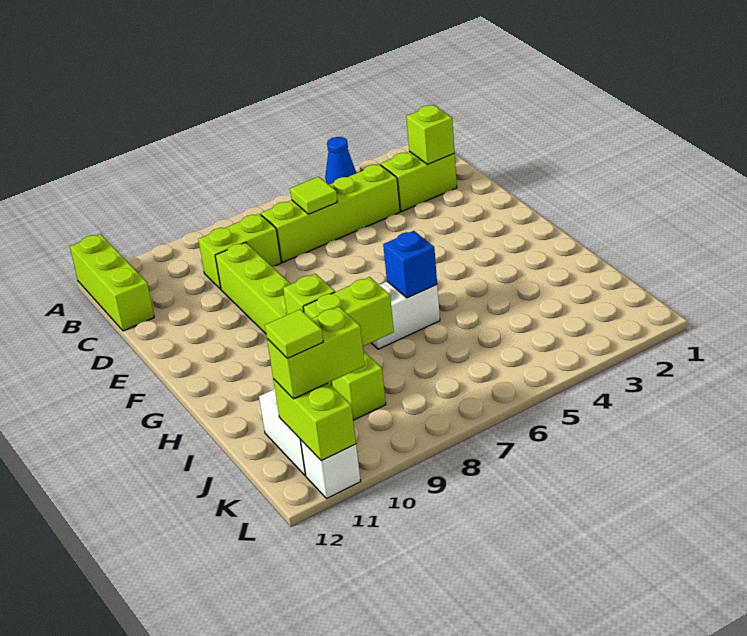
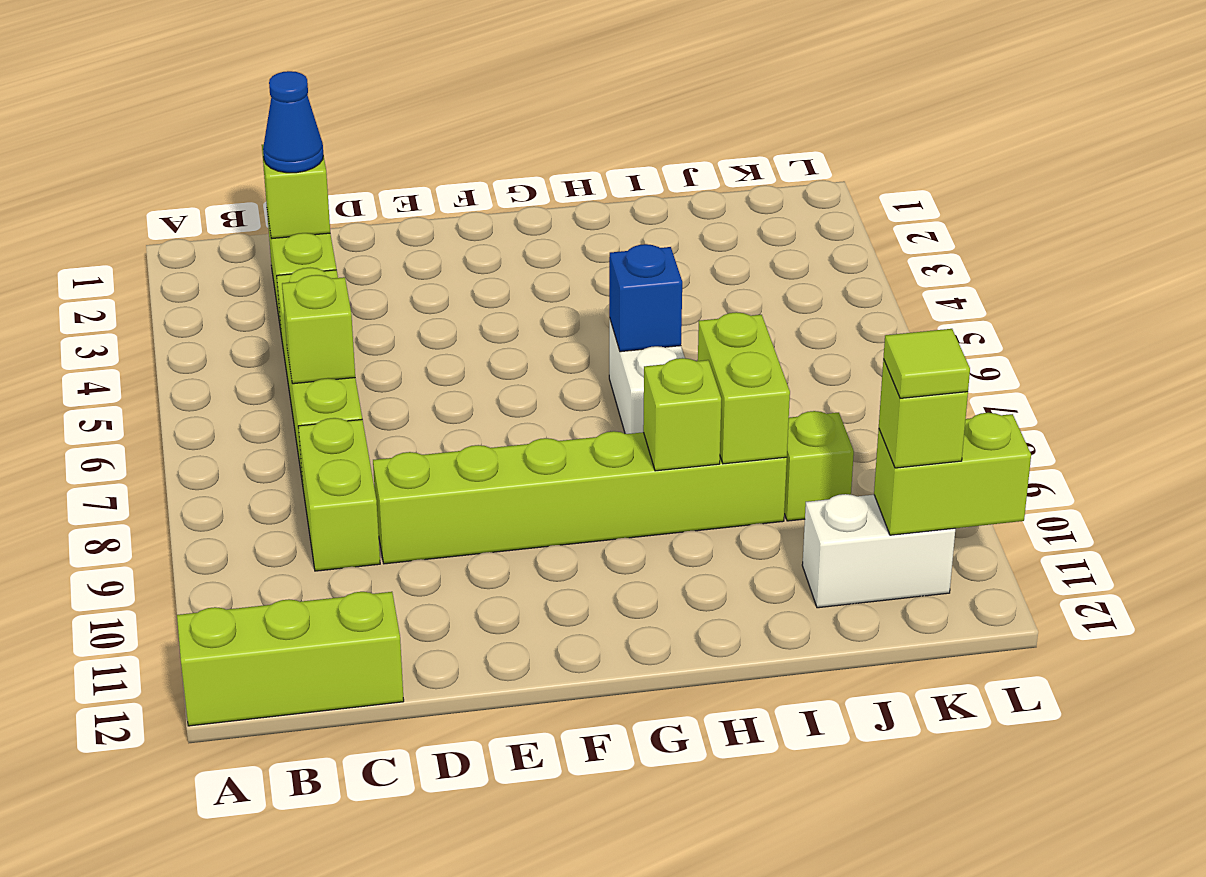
blue cone A4 level 1 -> blue cone C2 level 3
lime tile C6 level 2 -> lime brick C6 level 2
lime brick K10:K11 level 3 -> lime brick K11 level 3
white brick L11 level 1 -> none

